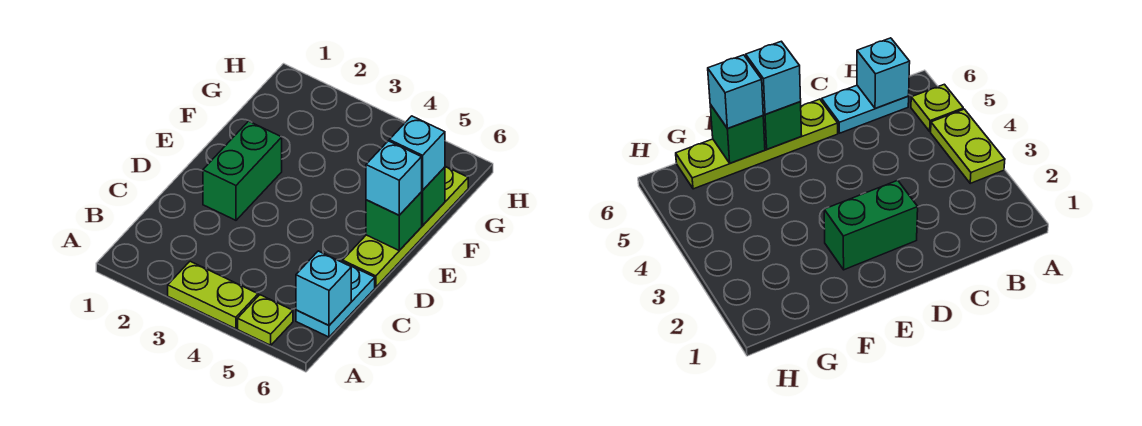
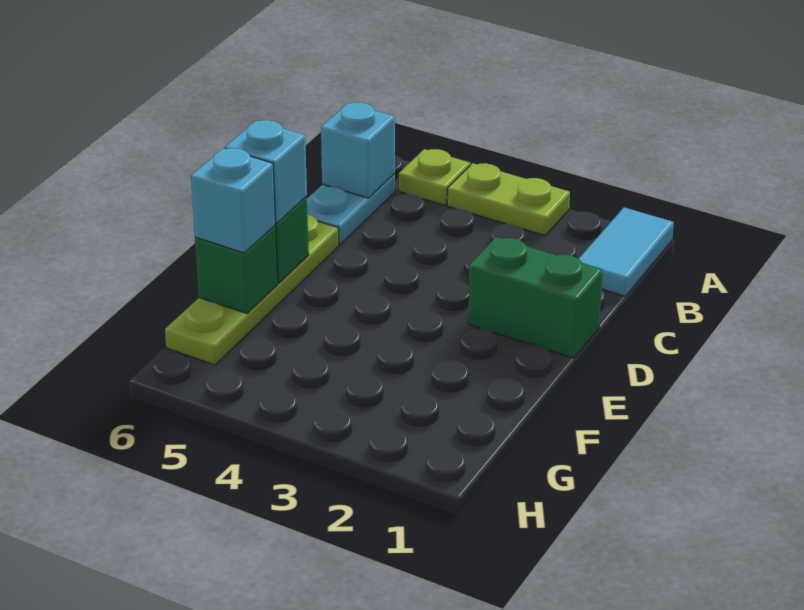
none -> cyan tile A1:B1 level 1
green brick D2:E2 level 1 -> green brick D1:D2 level 1

